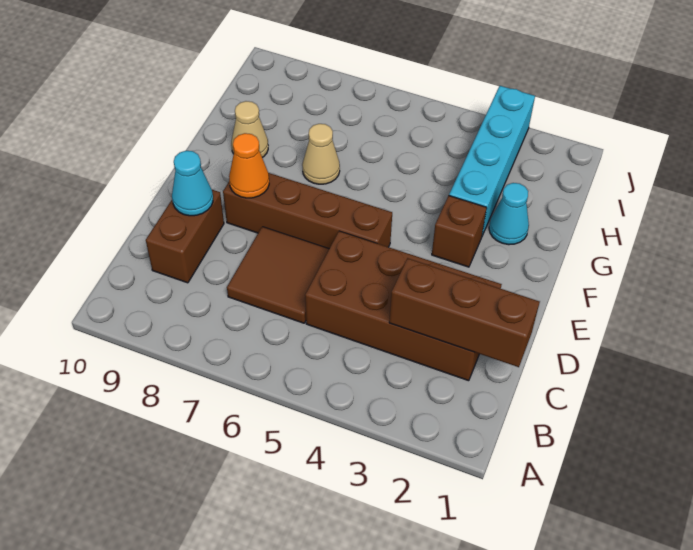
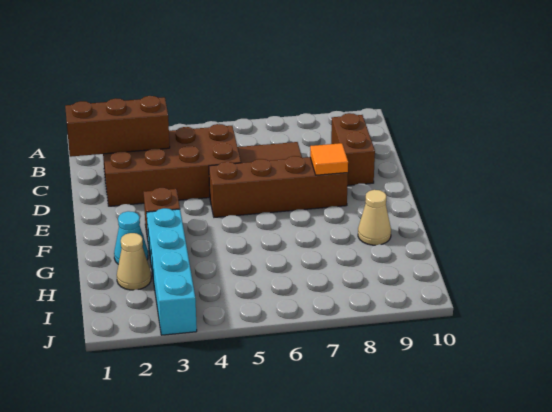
cyan cone D9 level 2 -> none
orange cone E8 level 2 -> orange tile E8 level 2
tan cone G7 level 1 -> tan cone H2 level 1

